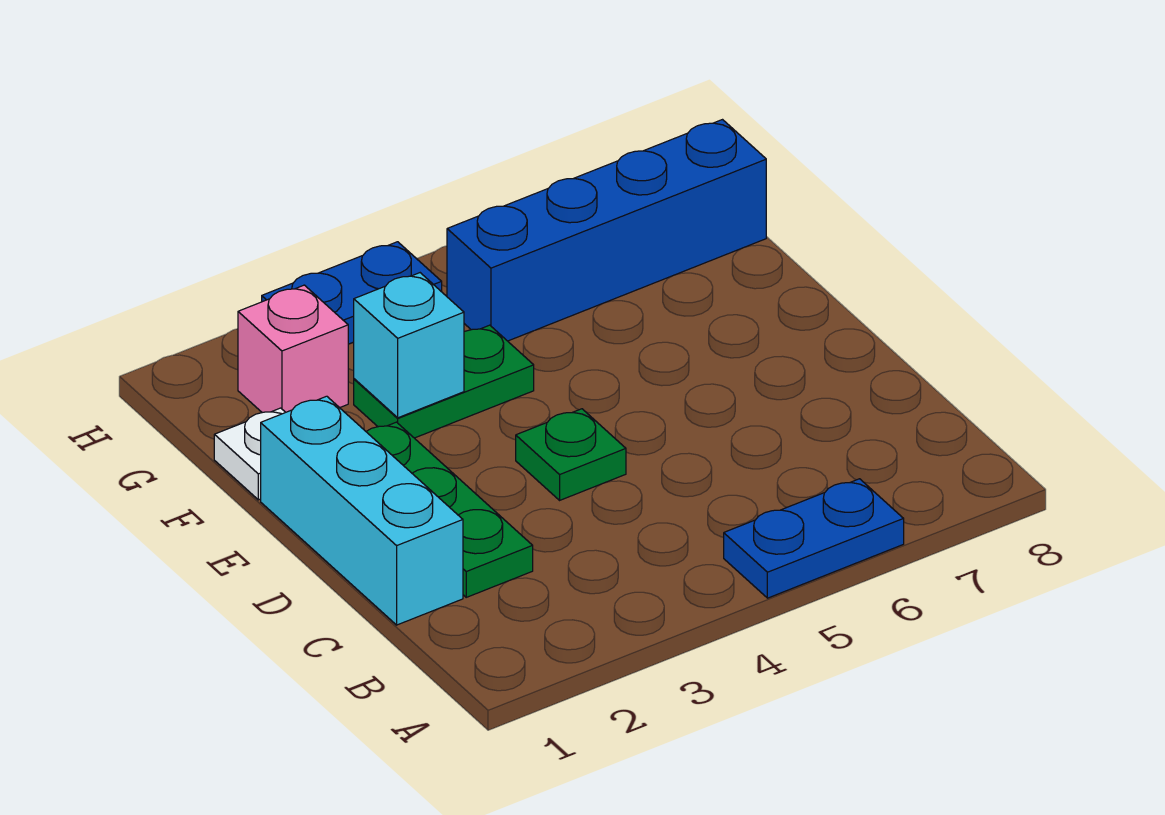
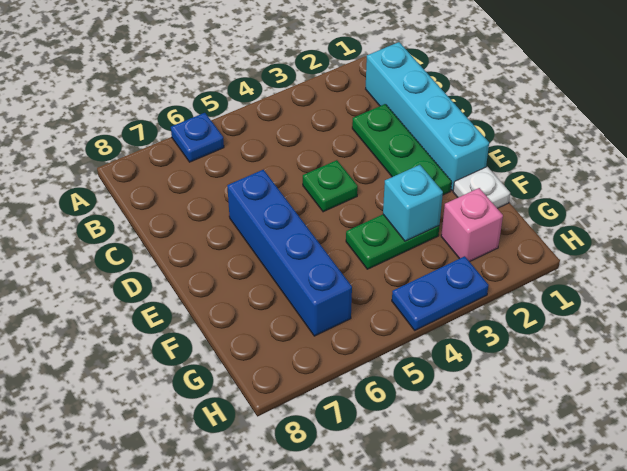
blue plate A5:A6 level 1 -> blue plate A6 level 1
cyan brick C1:E1 level 1 -> cyan brick B1:E1 level 1
blue brick G5:G8 level 1 -> blue brick D6:G6 level 1

